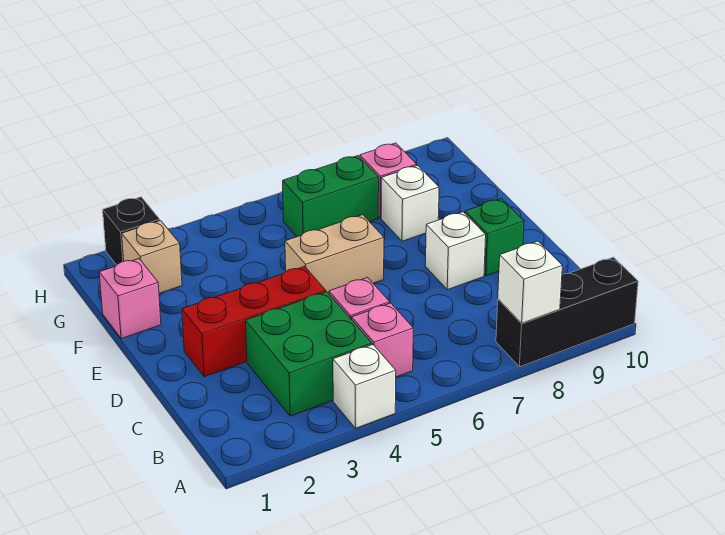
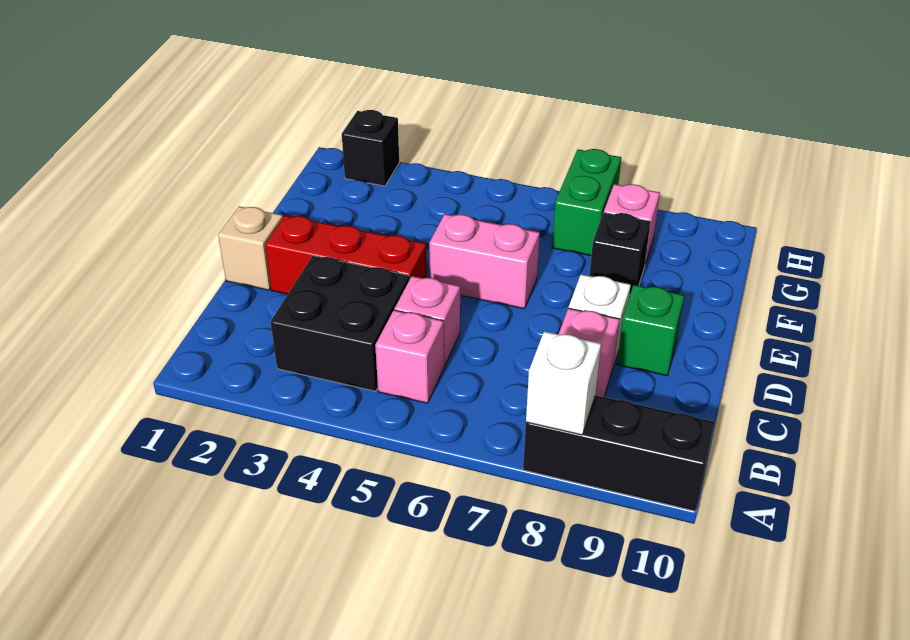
white brick A4 level 1 -> none
green brick B3:C4 level 1 -> black brick B3:C4 level 1
tan brick E5:E6 level 1 -> pink brick E5:E6 level 1
pink brick F1 level 1 -> pink brick C8 level 1
white brick F8 level 1 -> black brick F8 level 1
tan brick G2 level 1 -> tan brick D1 level 1
green brick G6:G7 level 1 -> green brick G7:H7 level 1

